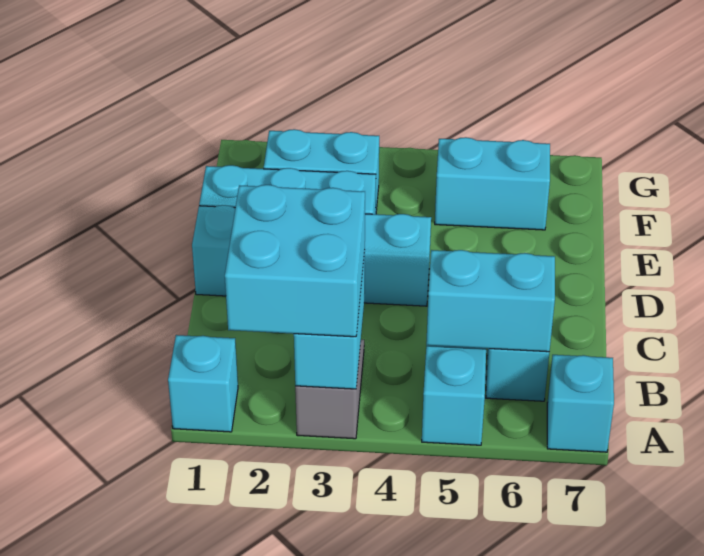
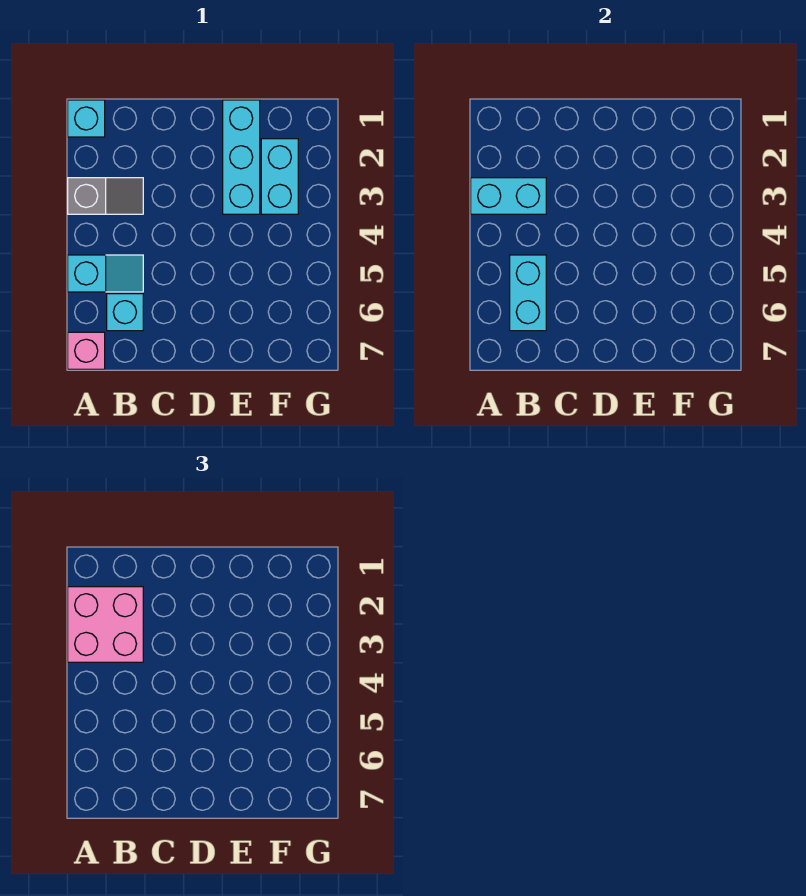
cyan brick A2:B3 level 3 -> pink brick A2:B3 level 3
cyan brick A7 level 1 -> pink brick A7 level 1
cyan brick D1:D4 level 1 -> none
cyan brick F5:F6 level 1 -> none

